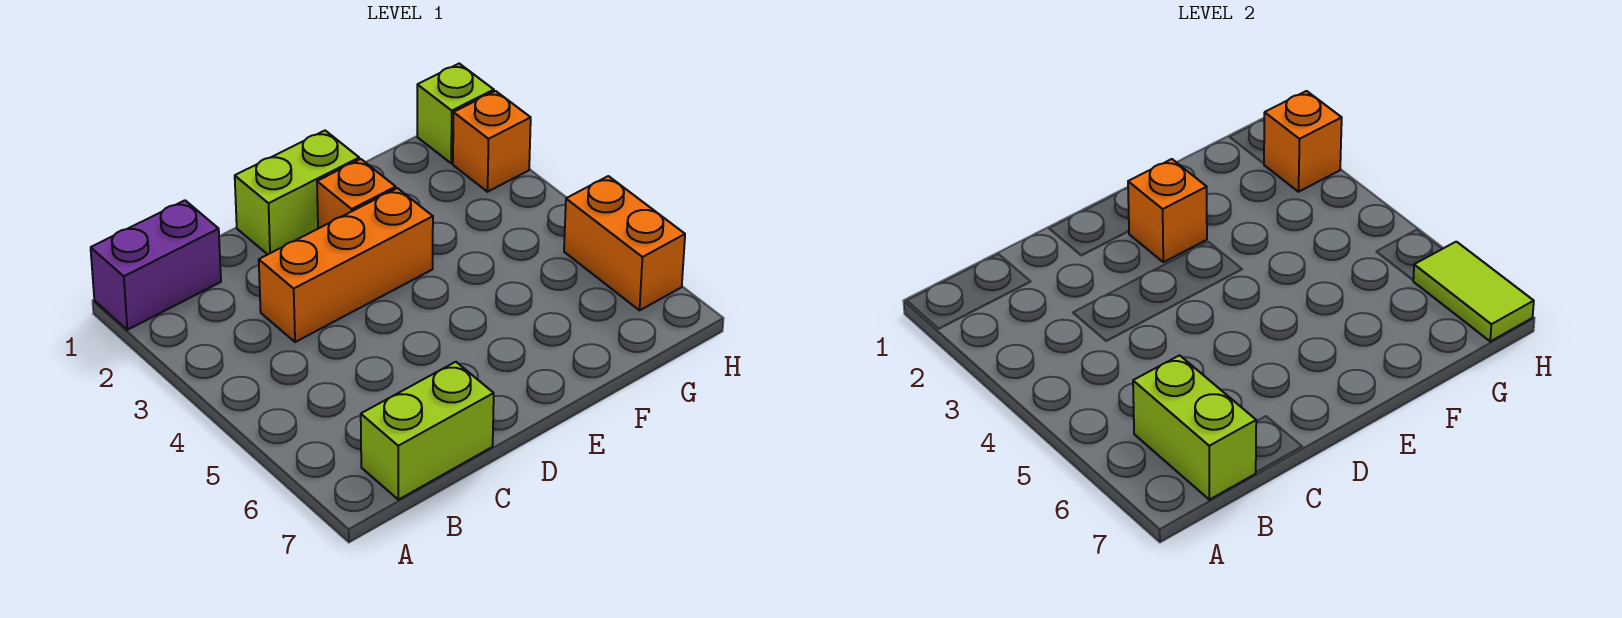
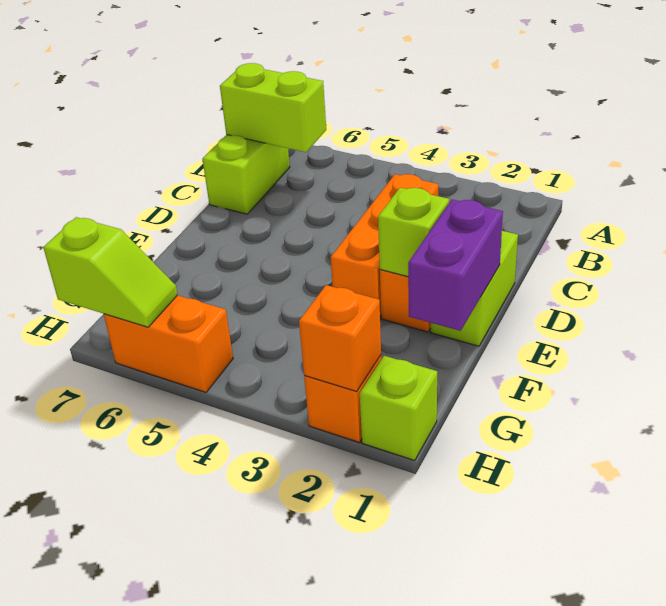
purple brick A1:B1 level 1 -> purple brick E1:F1 level 2
orange brick E2 level 2 -> lime brick E2 level 2
lime tile H6:H7 level 2 -> lime slope H6:H7 level 2 top 7

